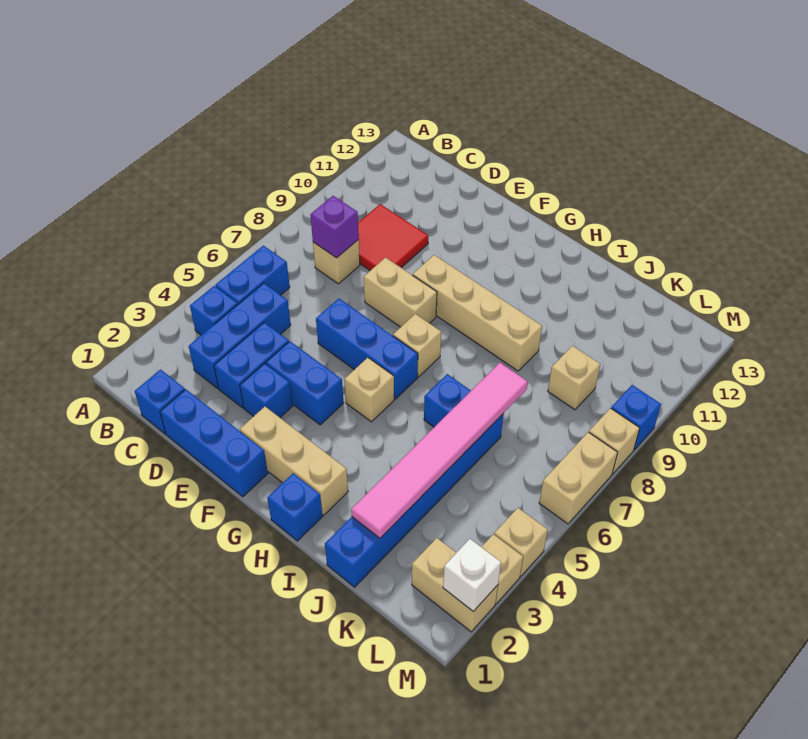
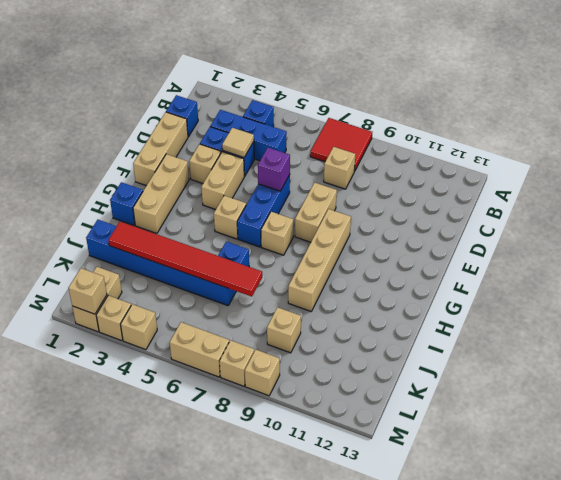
blue brick B5:B6 level 1 -> none
purple brick C8 level 2 -> purple brick E6 level 2
red tile C9:D10 level 1 -> red tile A7:B8 level 1
blue brick D1:F1 level 1 -> tan brick D1:F1 level 1
none -> tan tile D4 level 2
blue brick E3 level 1 -> tan brick E3 level 1
blue brick E4:F4 level 1 -> tan brick E4:F4 level 1
pink tile J2:J7 level 2 -> red tile J2:J7 level 2
white brick M2 level 2 -> tan brick M2 level 2
blue brick M9 level 1 -> tan brick M9 level 1

